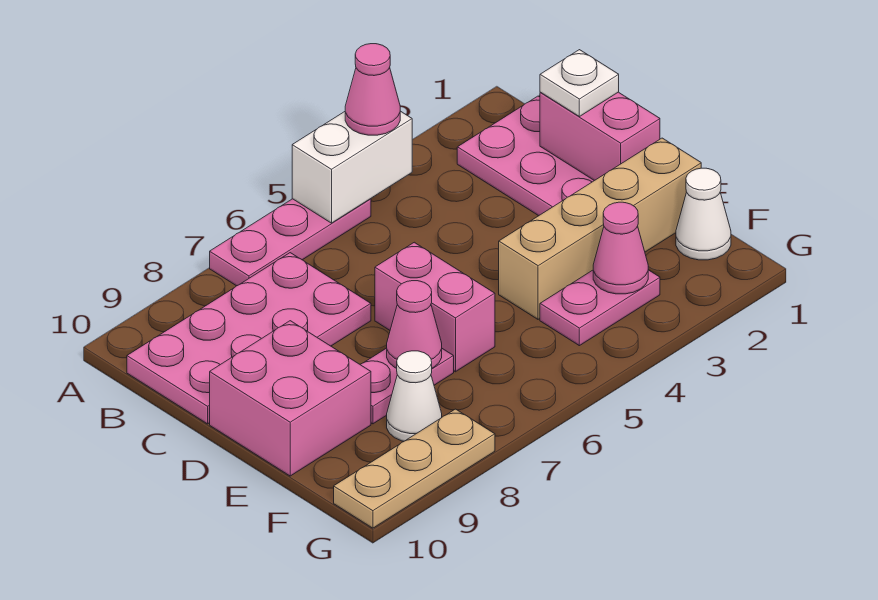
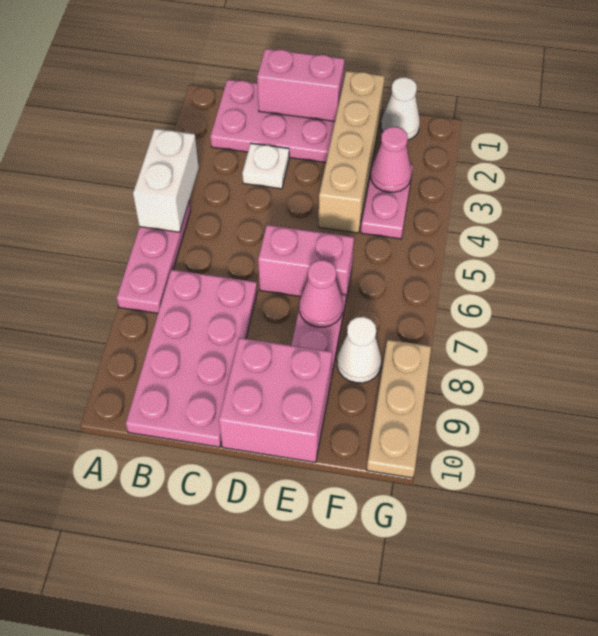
pink cone A4 level 3 -> none
white plate C1 level 3 -> white plate C3 level 1

